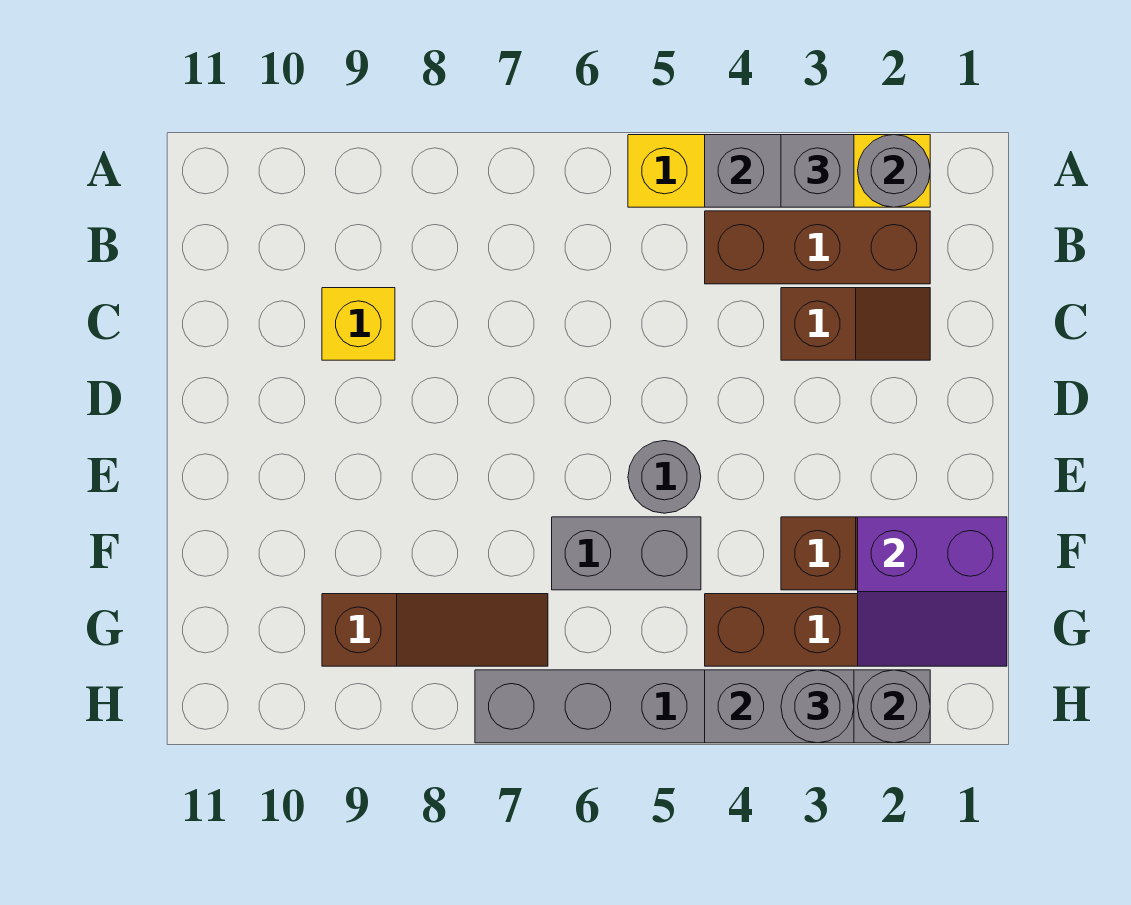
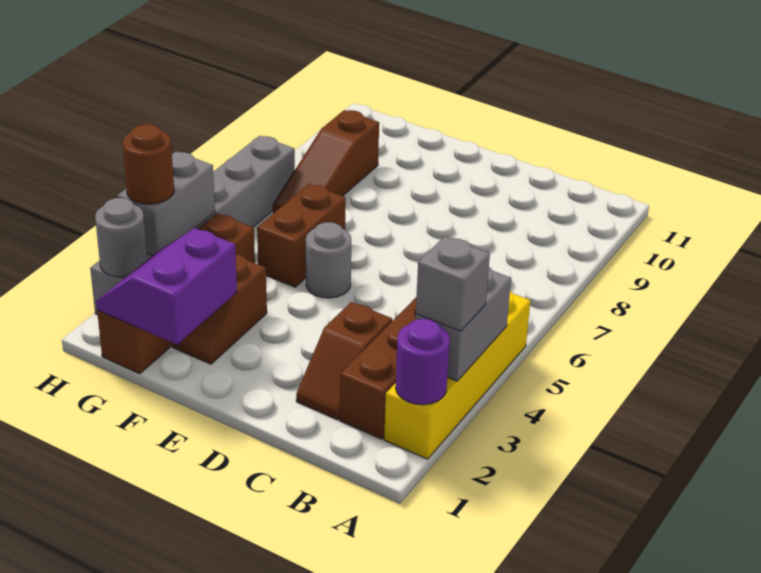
grey round brick A2 level 2 -> purple round brick A2 level 2
yellow brick C9 level 1 -> none
grey brick F5:F6 level 1 -> brown brick F5:F6 level 1
grey round brick H3 level 3 -> brown round brick H3 level 3

